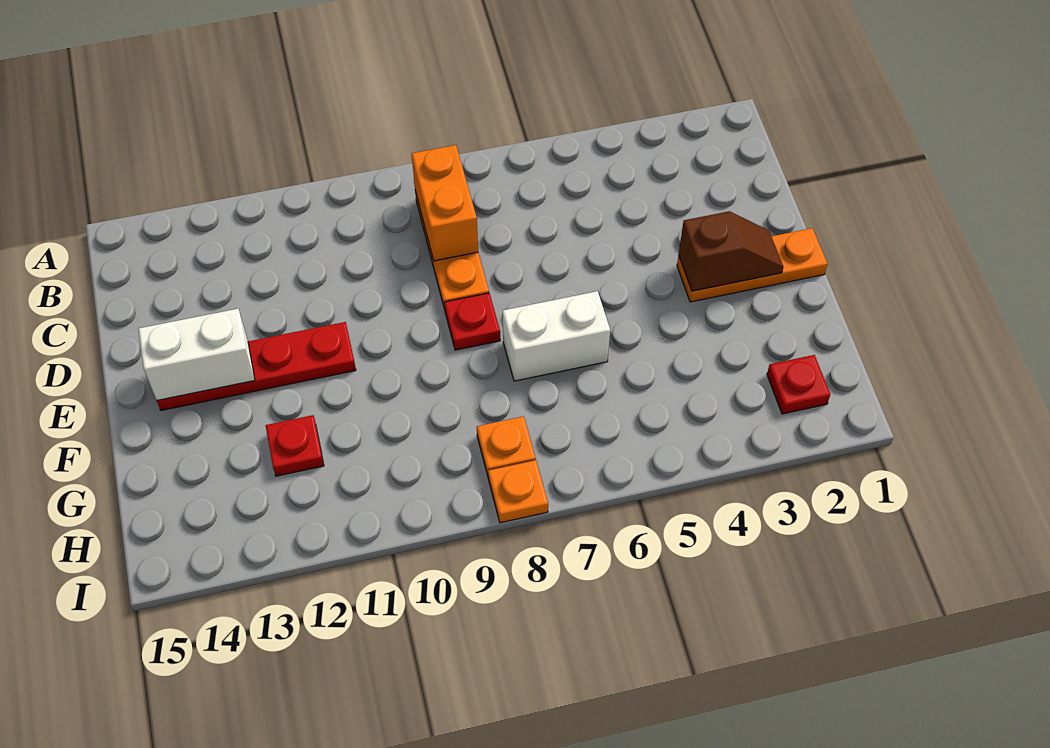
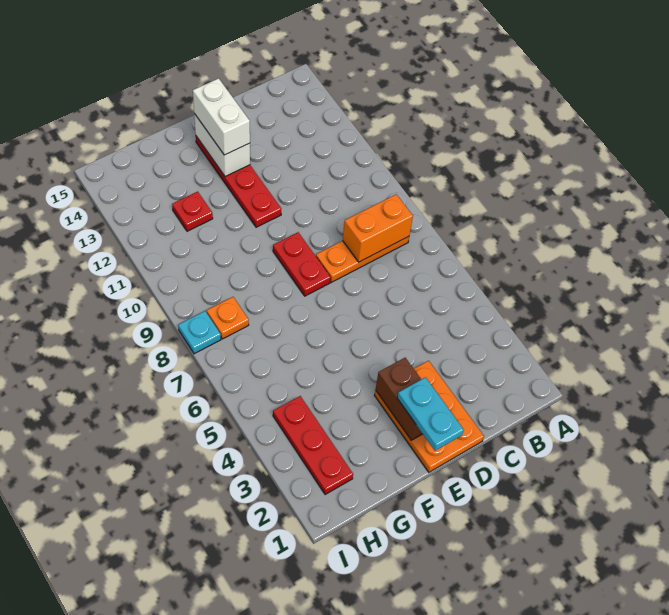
orange plate E1:E3 level 1 -> orange plate D1:E3 level 1
none -> cyan plate E1:E2 level 3
brown slope E2:E3 level 2 top 3 -> brown brick E2:E3 level 2
red plate E8 level 1 -> red plate E8:E9 level 1
white brick F6:F7 level 1 -> white brick E13:E14 level 3
red plate H2 level 1 -> red plate H2:H4 level 1
orange plate I8 level 1 -> cyan plate I8 level 1

